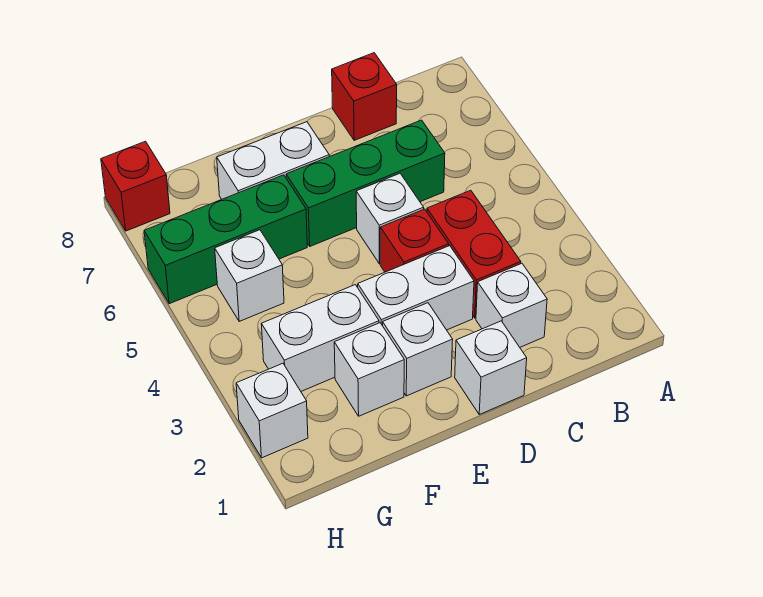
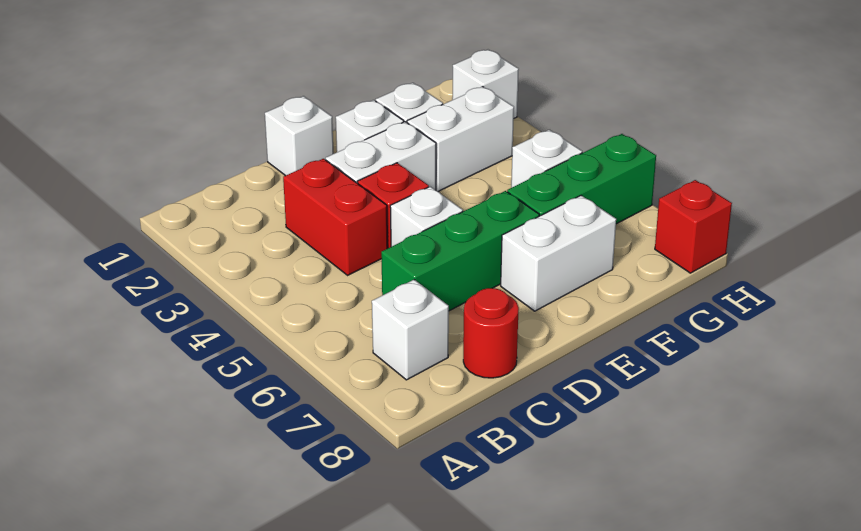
white brick C2 level 1 -> white brick B7 level 1
red brick C8 level 1 -> red round brick C8 level 1

